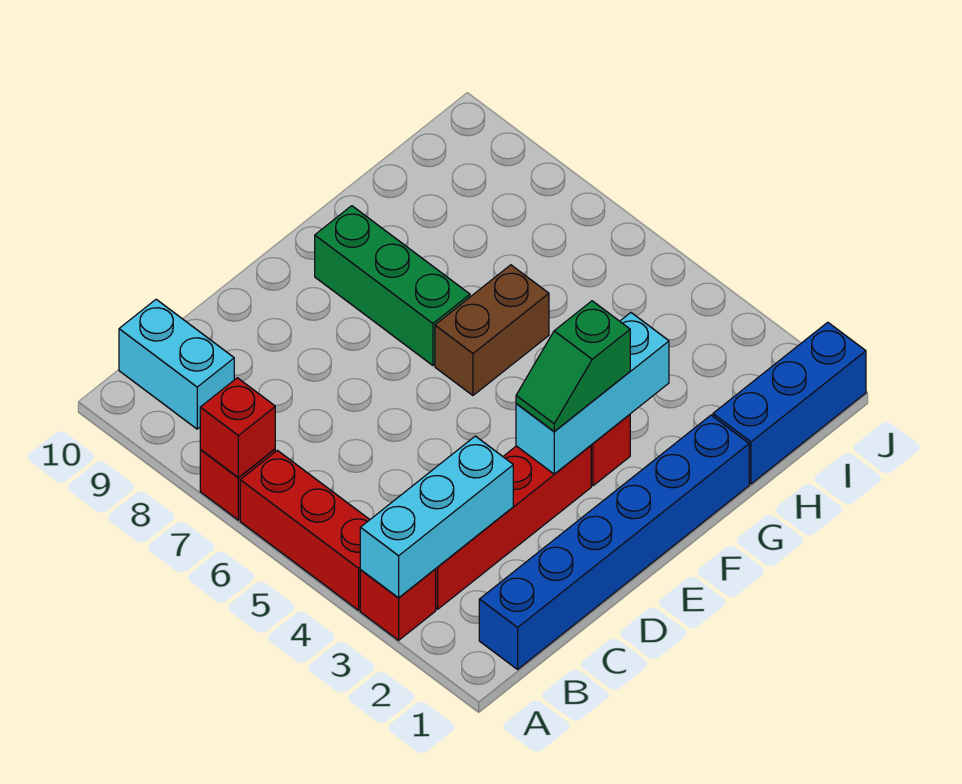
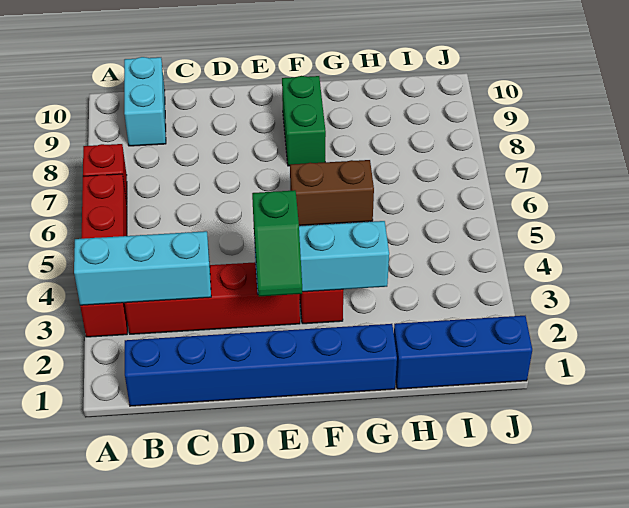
red brick A7 level 2 -> none
green slope E3:F3 level 3 top F -> green slope E2:E3 level 3 top 3
green brick F7:F9 level 1 -> green brick F8:F9 level 1

